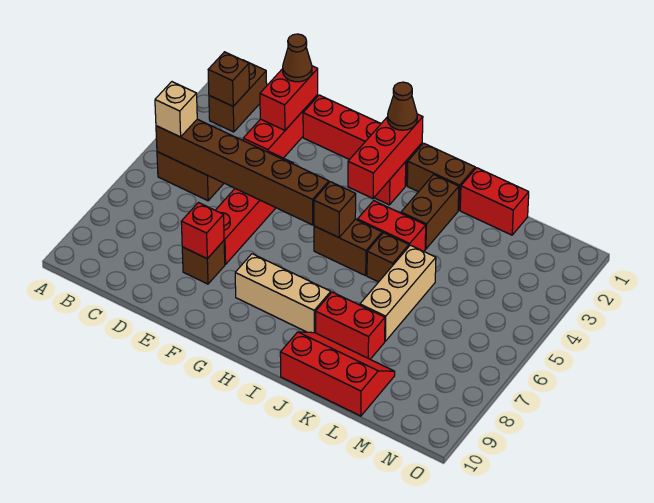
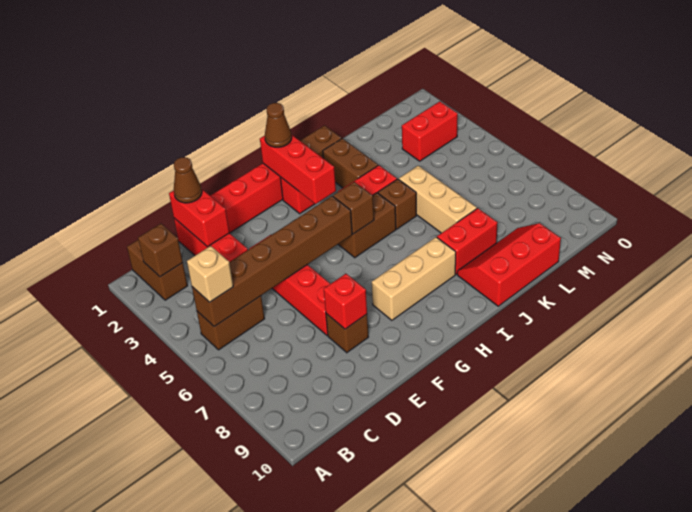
red brick K1:L1 level 1 -> red brick M3:N3 level 1

